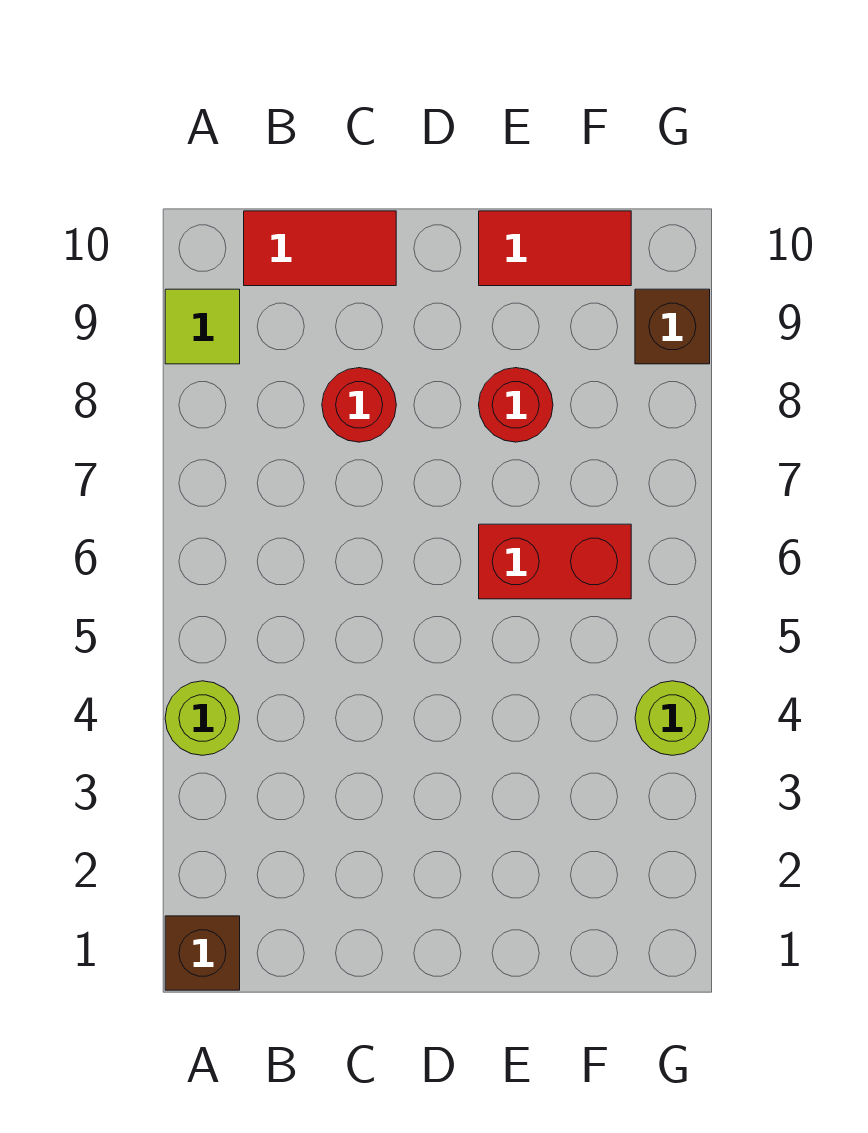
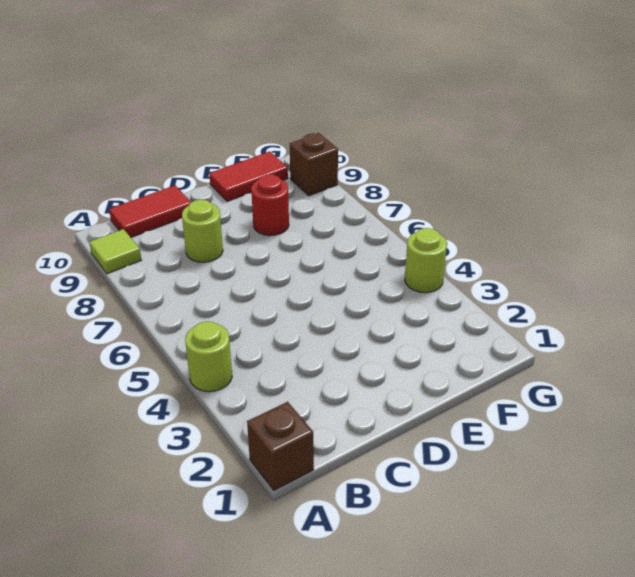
red round brick C8 level 1 -> lime round brick C8 level 1
red brick E6:F6 level 1 -> none

